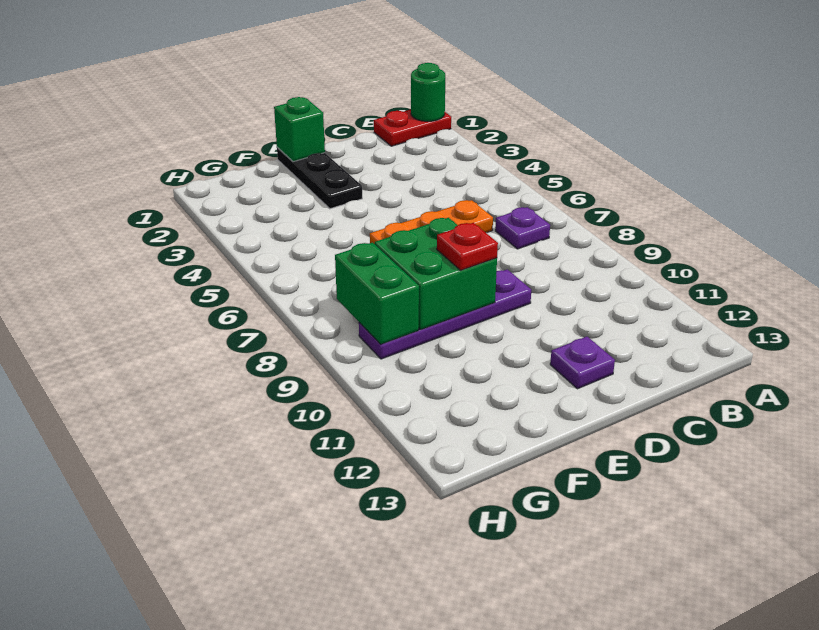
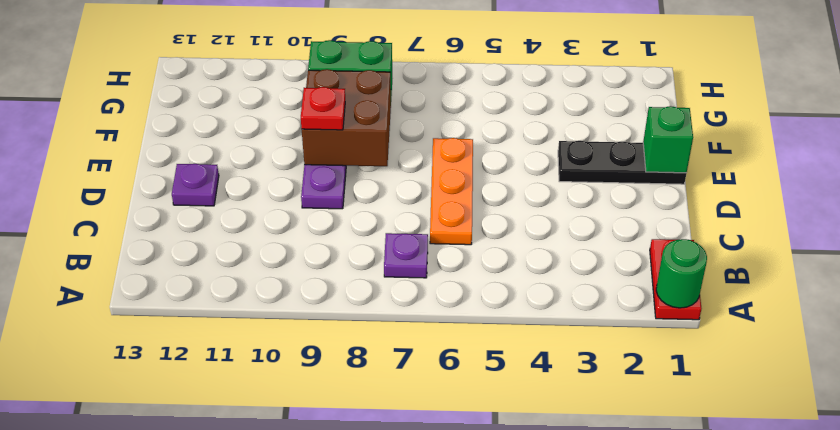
green brick E8:F9 level 2 -> brown brick E8:F9 level 2

